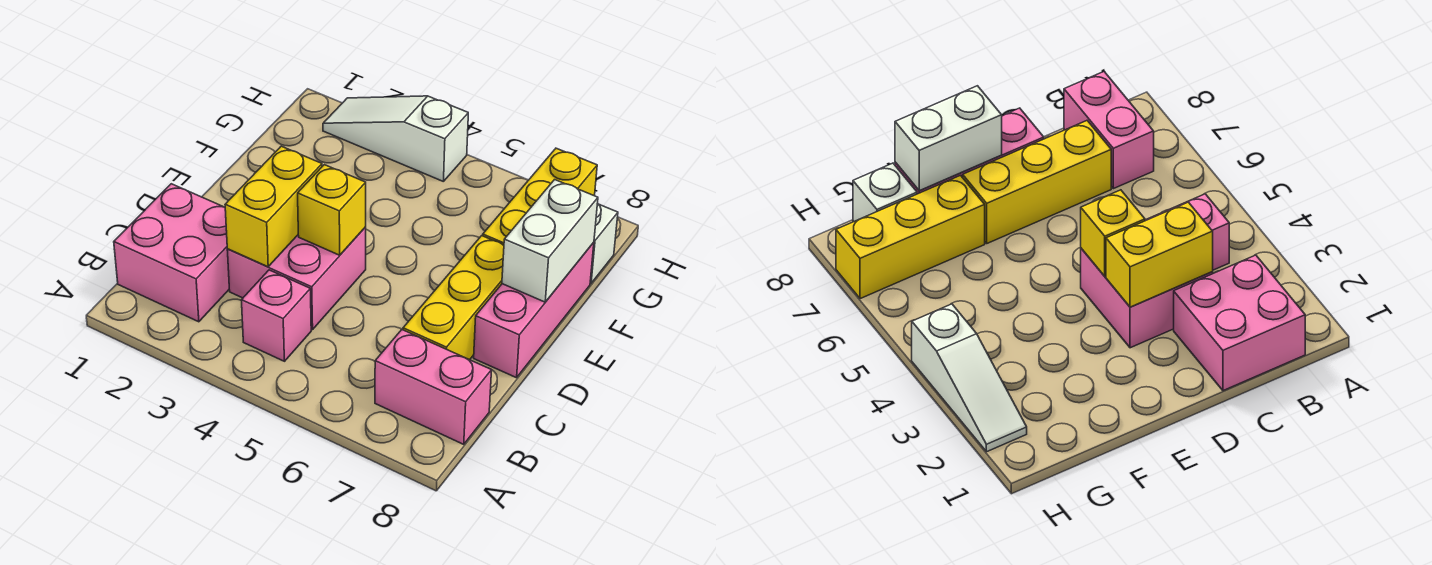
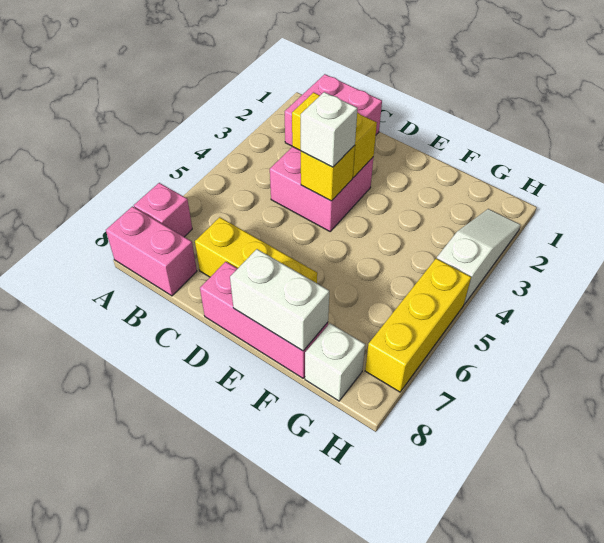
pink brick B4 level 1 -> pink brick A7 level 1
pink brick B7:B8 level 1 -> pink brick A8:B8 level 1
none -> white brick D4 level 3
yellow brick F7:H7 level 1 -> yellow brick H5:H7 level 1

